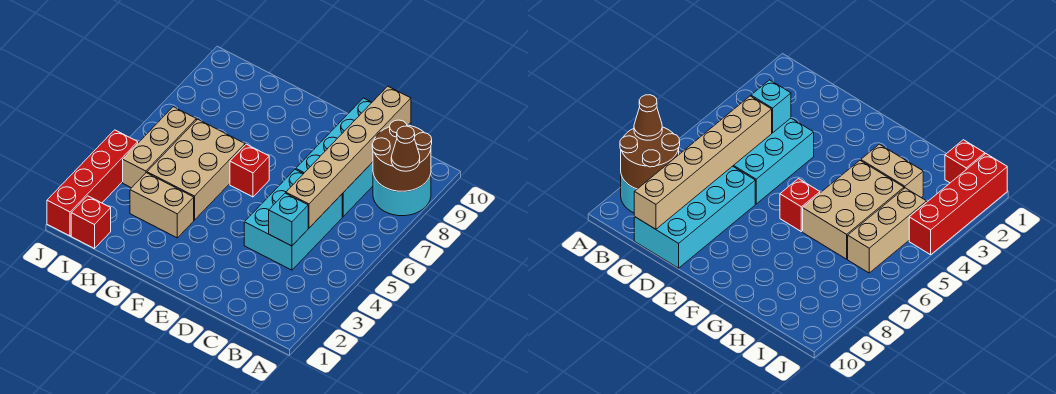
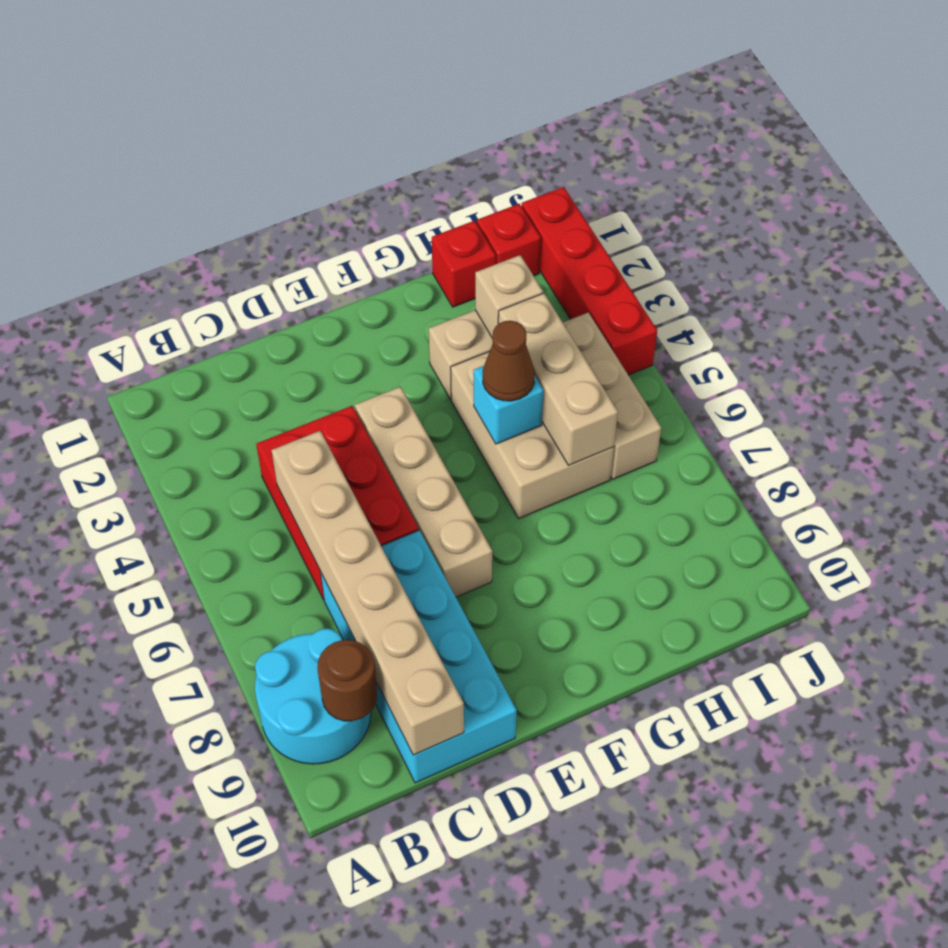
brown round brick A8:B9 level 2 -> brown round brick B9 level 2
brown cone A8 level 3 -> brown cone G5 level 3
cyan brick C4:D6 level 1 -> red brick C4:D6 level 1
cyan brick C4 level 2 -> cyan brick G5 level 2
none -> tan brick E4:E7 level 1
red brick F6 level 1 -> red brick H1 level 1
none -> tan brick H3 level 2
none -> tan brick H4:H6 level 2

